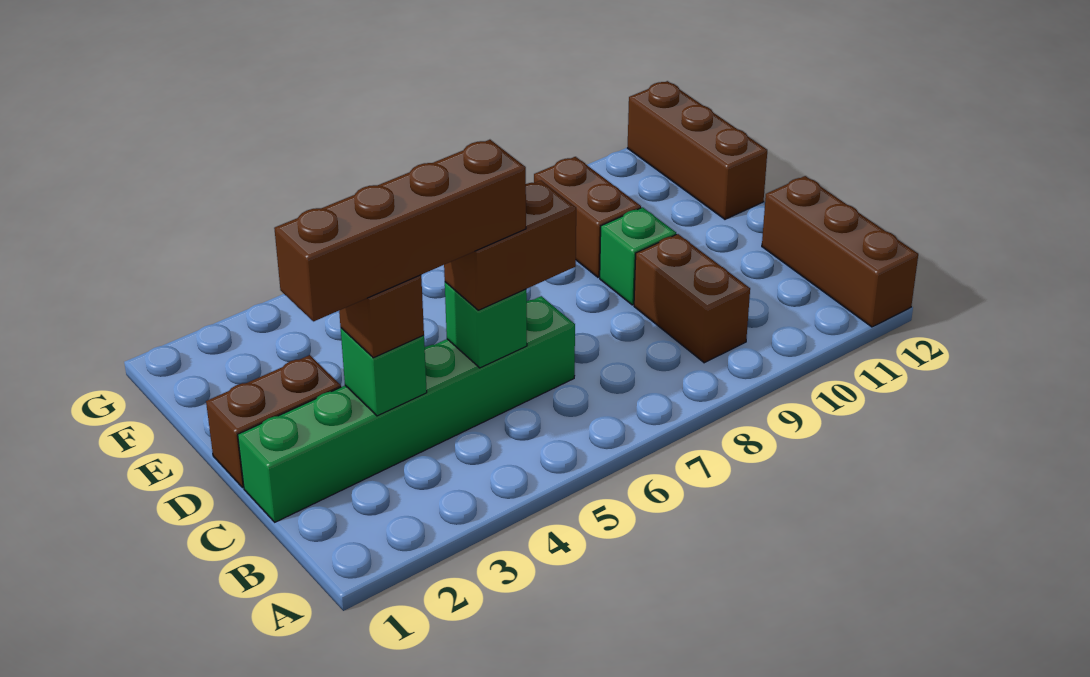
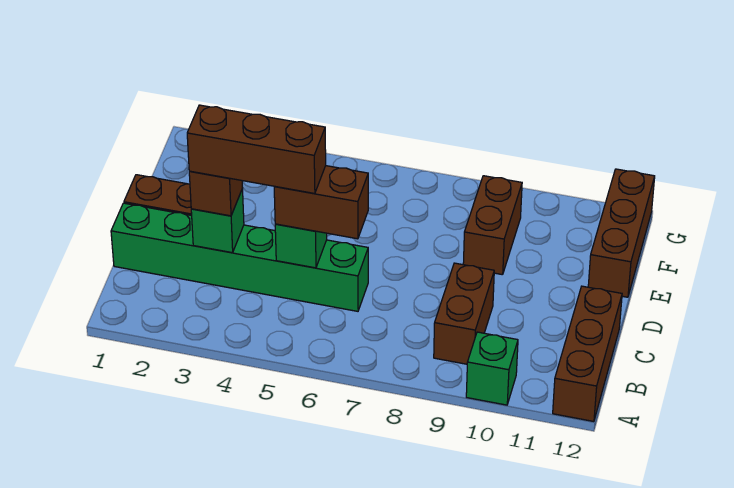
brown brick C2:C5 level 4 -> brown brick C3:C5 level 4
green brick D9 level 1 -> green brick A10 level 1

